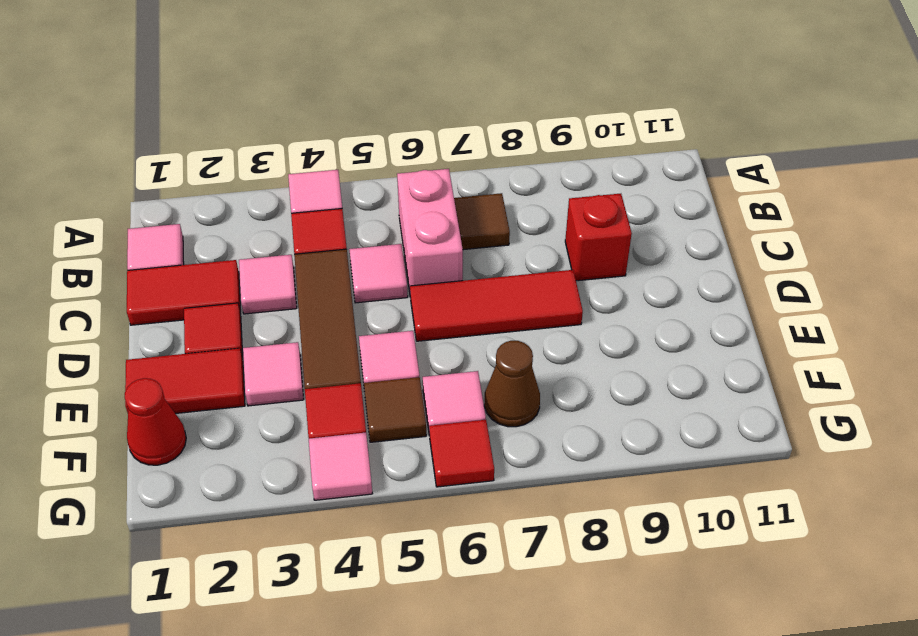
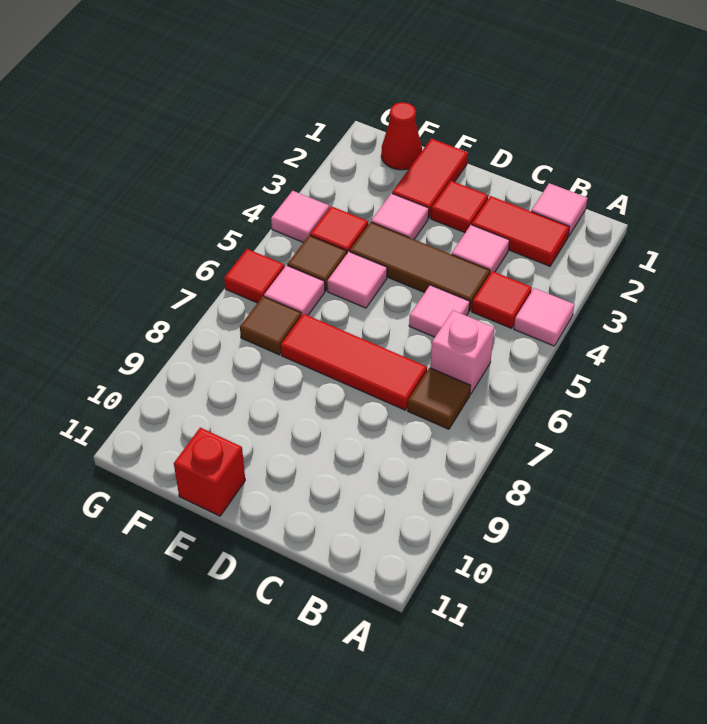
pink brick B6:C6 level 1 -> pink brick B6 level 1
red tile C1:C2 level 1 -> red tile B2:C2 level 1
red brick C9 level 1 -> red brick E11 level 1
red tile D6:D8 level 1 -> red tile C7:E7 level 1
brown cone F7 level 1 -> brown tile F7 level 1

